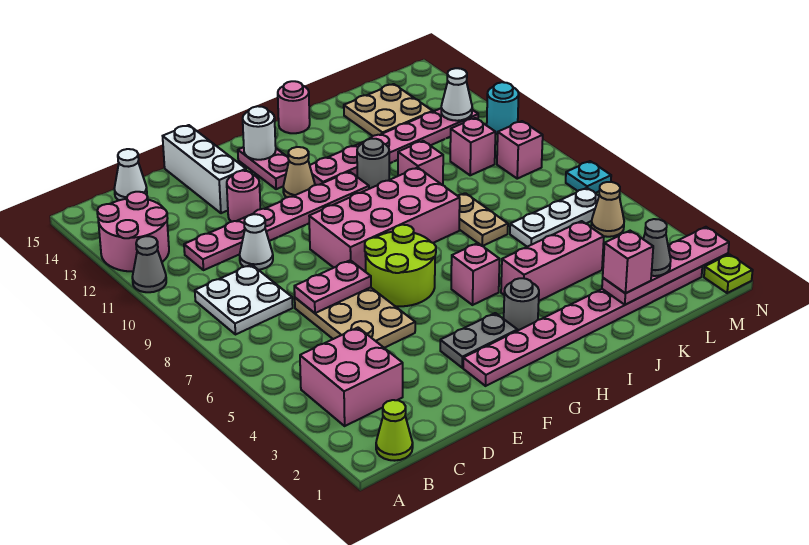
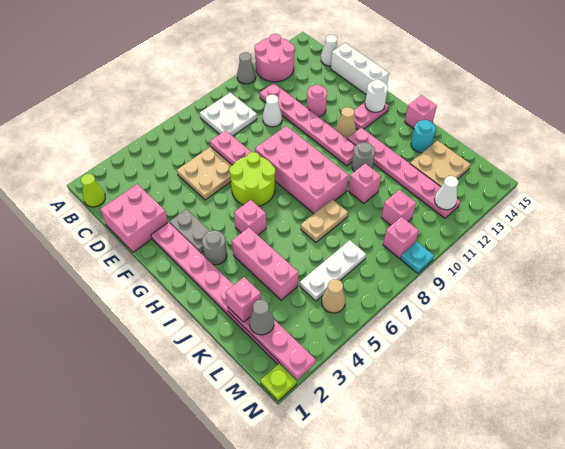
pink brick B3:C4 level 1 -> pink brick D1:E2 level 1
white brick E13:E15 level 1 -> white brick D15:F15 level 1
pink round brick I15 level 1 -> pink brick I15 level 1
white plate K6:M6 level 1 -> white plate L5:L7 level 1
cyan plate N7 level 1 -> cyan plate N9 level 1
cyan round brick N11 level 1 -> cyan round brick J14 level 1

